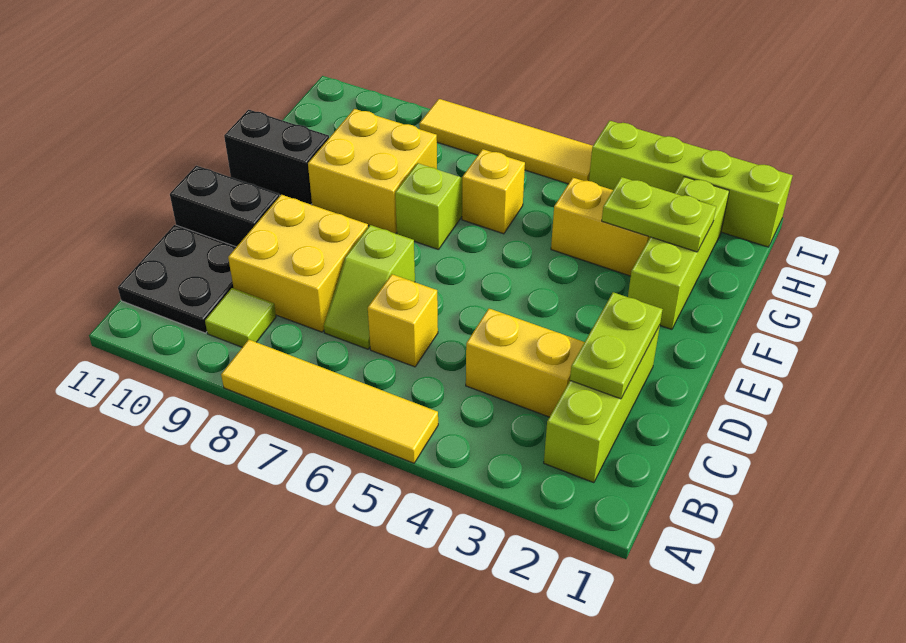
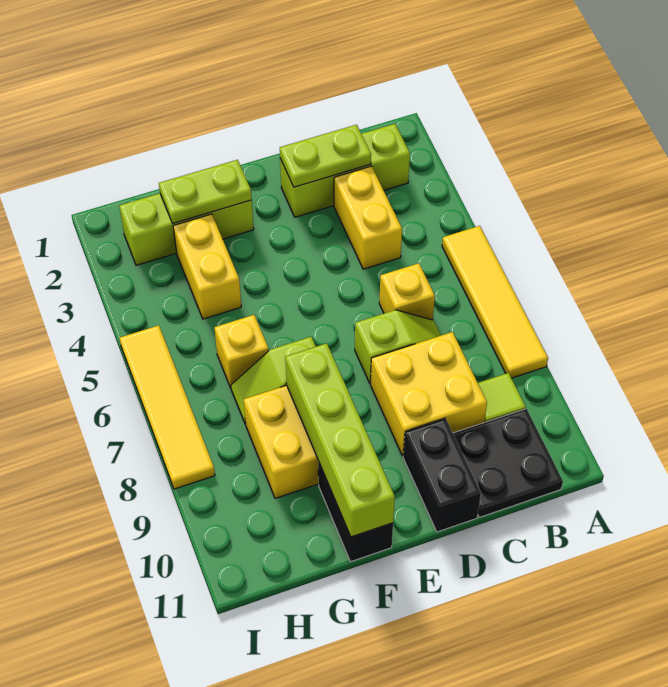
lime plate G2:G3 level 2 -> lime plate F2:G2 level 2
lime brick I1:I4 level 1 -> lime brick F8:F11 level 2

